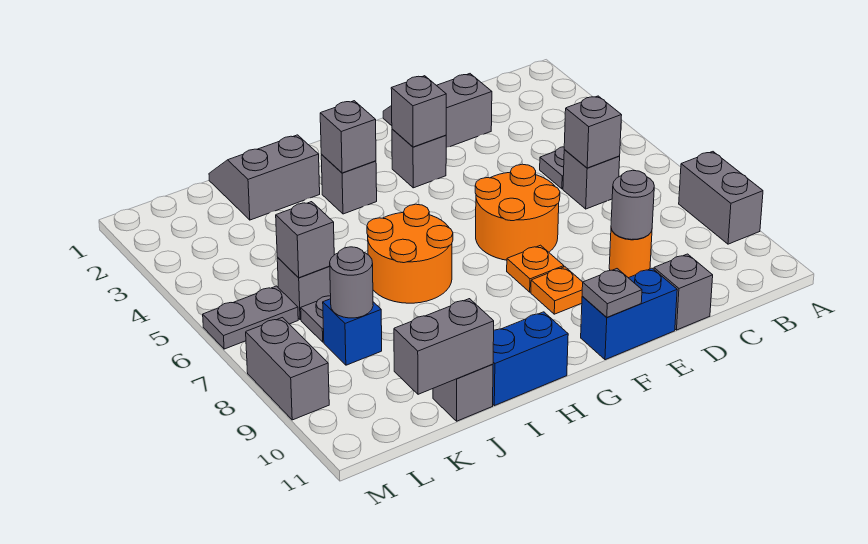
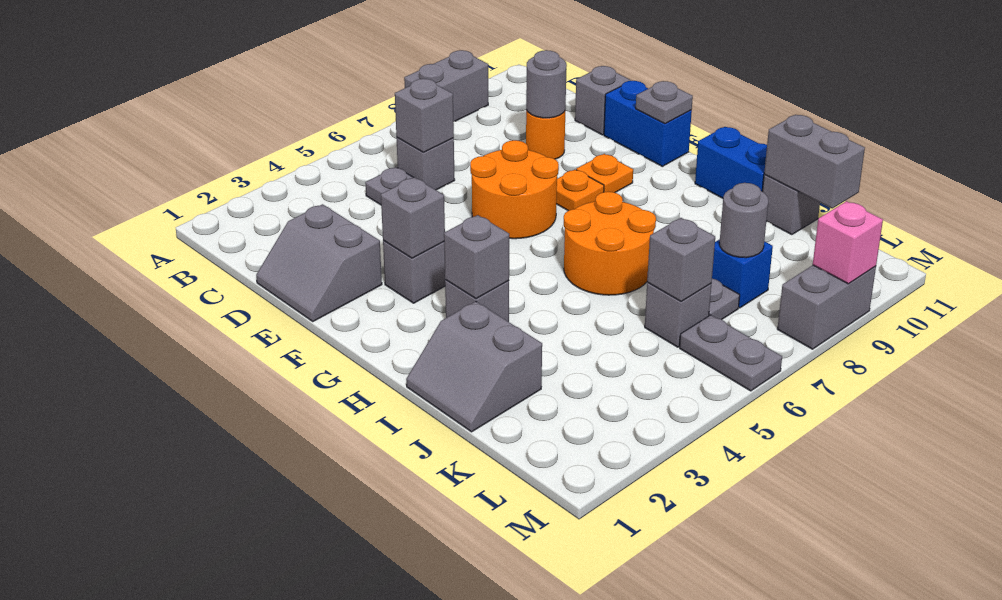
none -> pink brick M9 level 2

